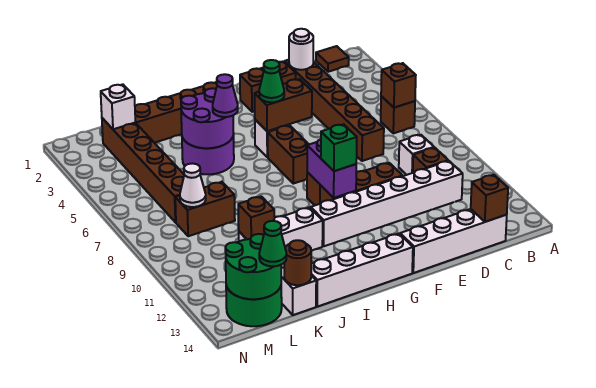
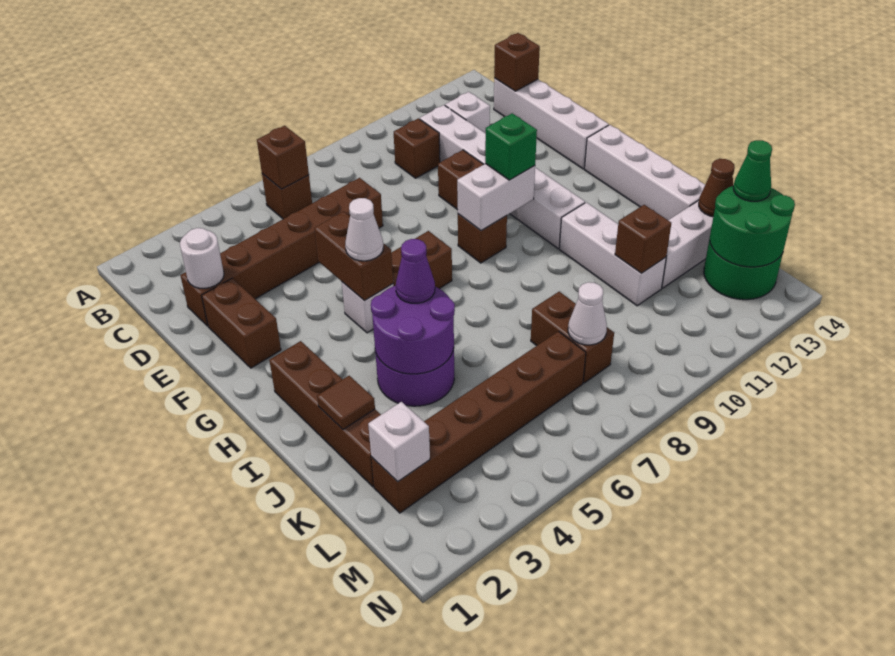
brown tile B1 level 1 -> brown tile J2 level 2
white brick C9 level 1 -> white brick C12 level 1
green cone G5 level 3 -> white cone G5 level 3
purple brick G9:G10 level 2 -> white brick G9:G10 level 2
brown round brick K14 level 2 -> brown cone K14 level 2

